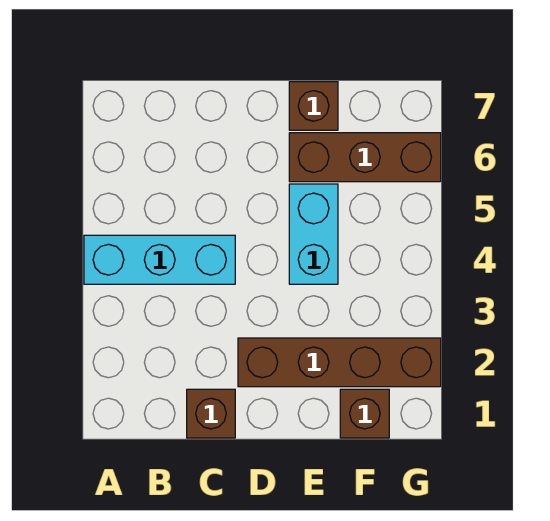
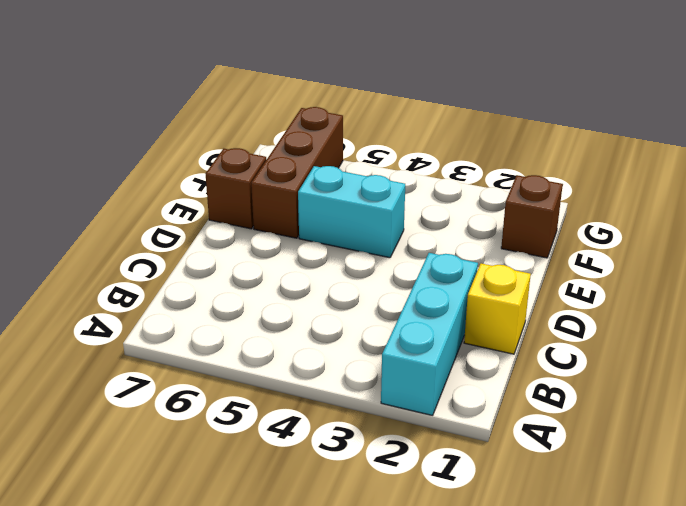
cyan brick A4:C4 level 1 -> cyan brick A2:C2 level 1
brown brick C1 level 1 -> yellow brick C1 level 1
brown brick D2:G2 level 1 -> none

